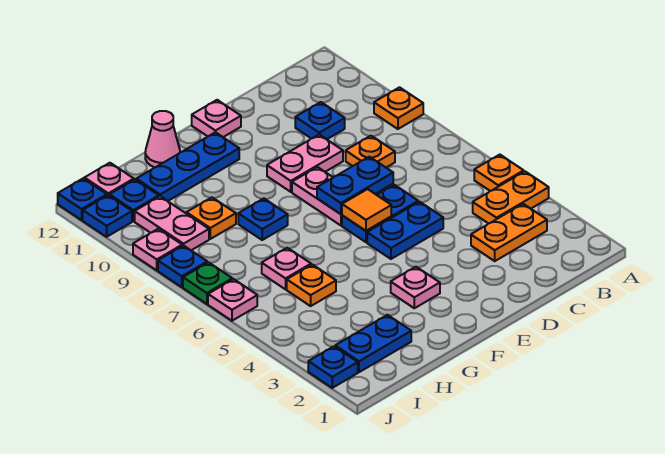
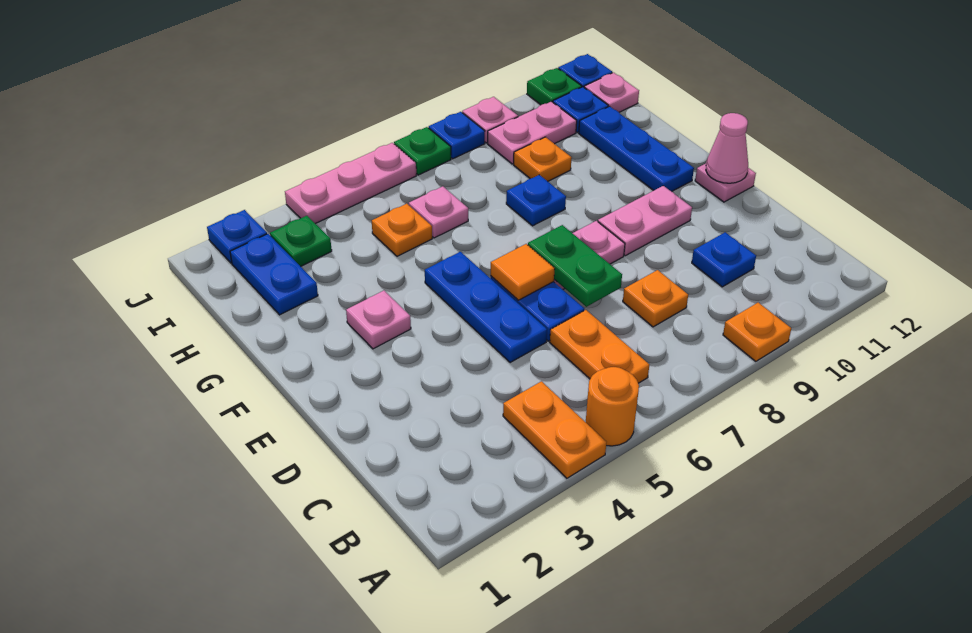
orange plate A5 level 1 -> orange round brick A5 level 1
orange plate B3:C3 level 1 -> orange plate B6:C6 level 1
blue plate D5:E5 level 1 -> blue plate D5:F5 level 1
blue plate D7:E7 level 2 -> green plate D7:E7 level 2
pink plate D9:E9 level 1 -> pink plate E9:E10 level 1
pink cone G12 level 1 -> pink cone E12 level 2
none -> green plate I3 level 1
pink plate J6 level 1 -> pink plate J4:J6 level 1
blue plate J11 level 1 -> green plate J11 level 1

